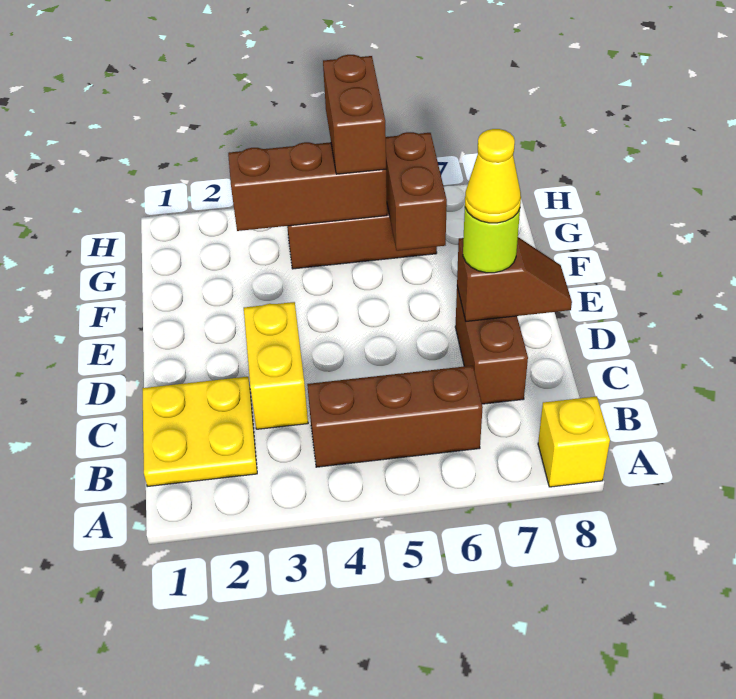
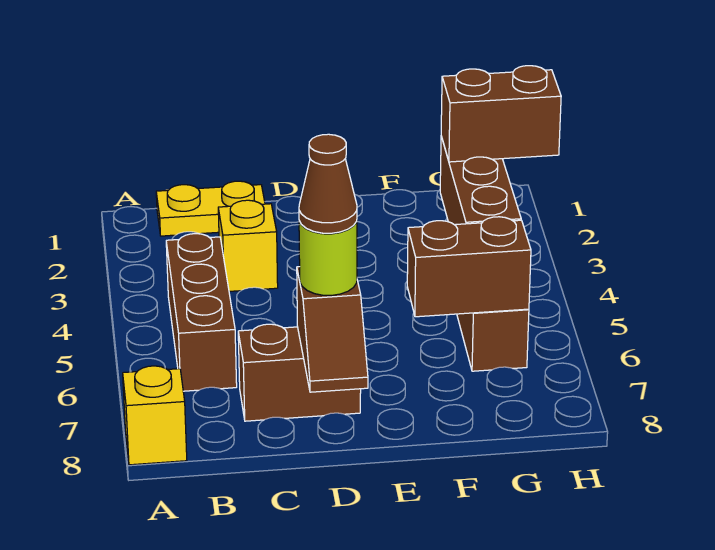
yellow plate B1:C2 level 1 -> yellow plate B1:C1 level 1
yellow brick C3:D3 level 1 -> yellow brick C3 level 1
yellow cone D7 level 4 -> brown cone D7 level 4
brown brick G5:H5 level 3 -> brown brick G3:H3 level 3

